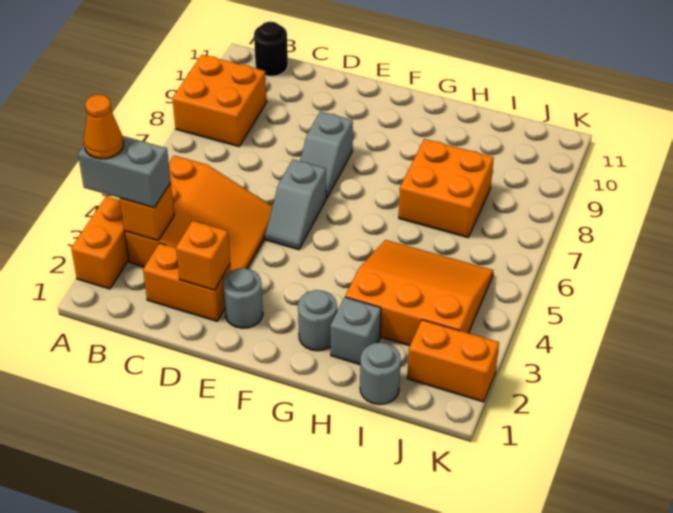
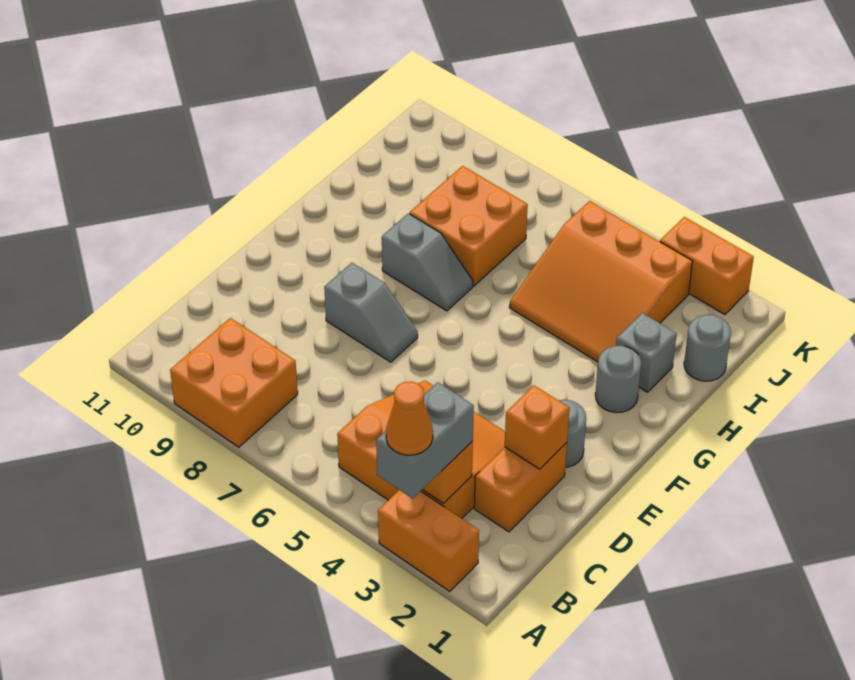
black round brick B11 level 1 -> none
grey slope E5:E6 level 1 top 6 -> grey slope G7:G8 level 1 top 8
orange slope H3:J5 level 1 top 3 -> orange slope H3:J5 level 1 top J
orange brick J2:K2 level 1 -> orange brick K2:K3 level 1

